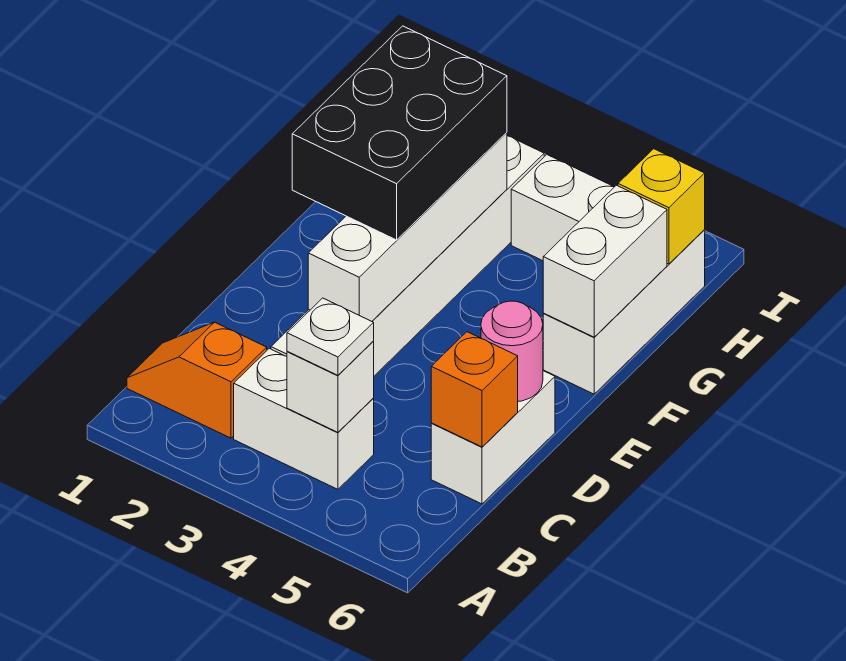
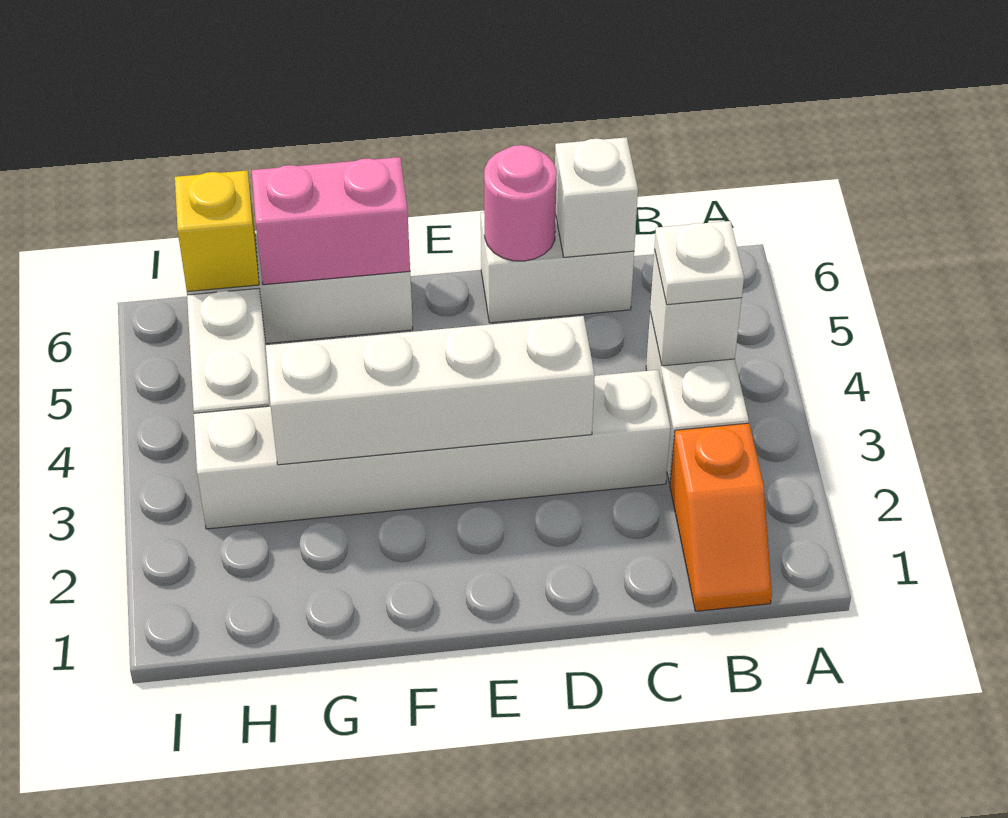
orange brick C6 level 2 -> white brick C6 level 2
black brick E2:G3 level 3 -> none
white brick F6:G6 level 2 -> pink brick F6:G6 level 2

